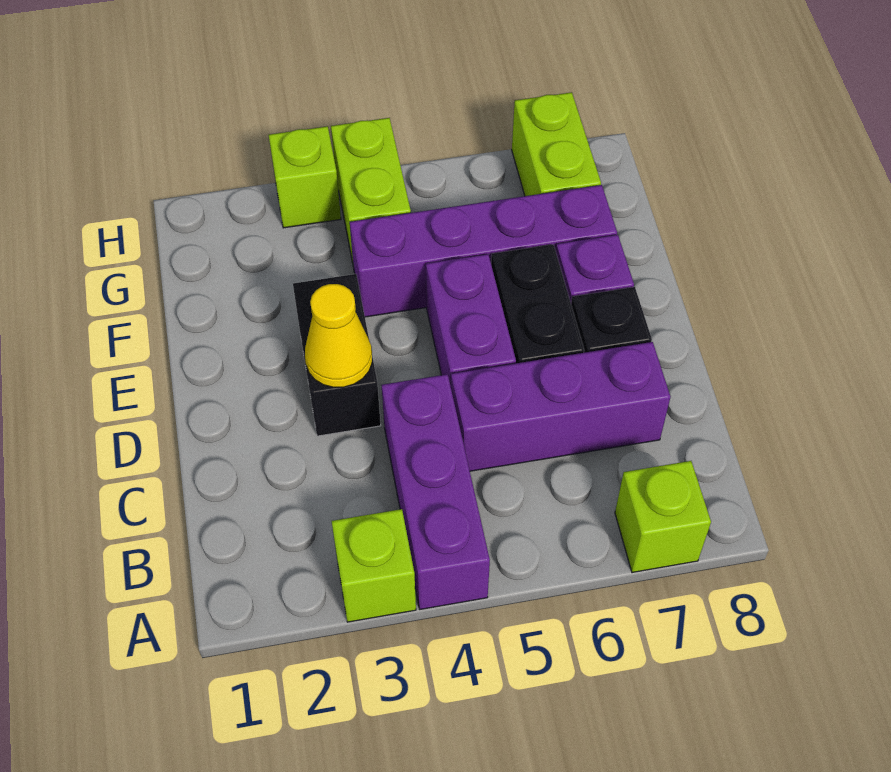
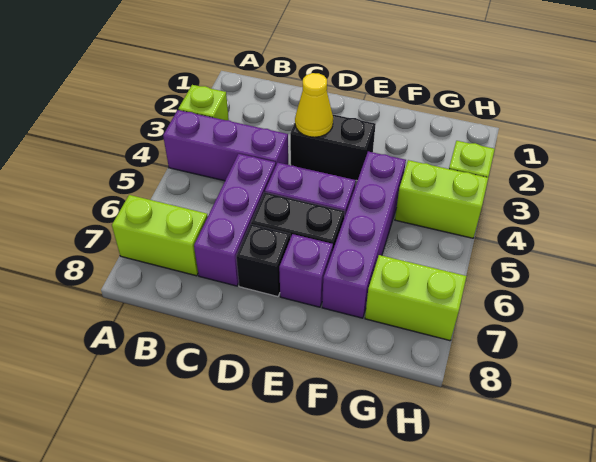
lime brick A7 level 1 -> lime brick A7:B7 level 1

